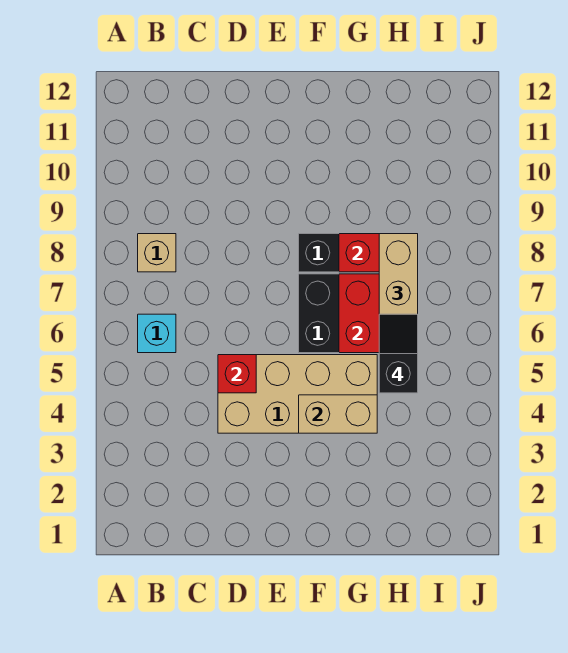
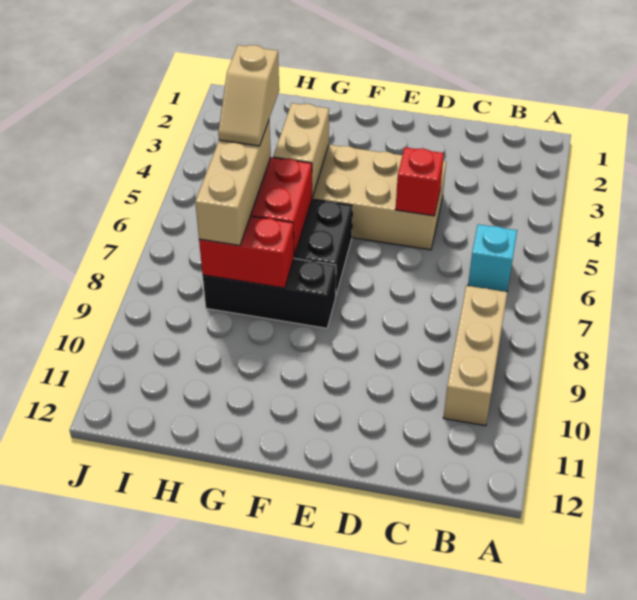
tan brick B8 level 1 -> tan brick B8:B10 level 1
tan brick F4:G4 level 2 -> tan brick G4:G5 level 2
black slope H5:H6 level 4 top 5 -> tan slope H5:H6 level 4 top 5

